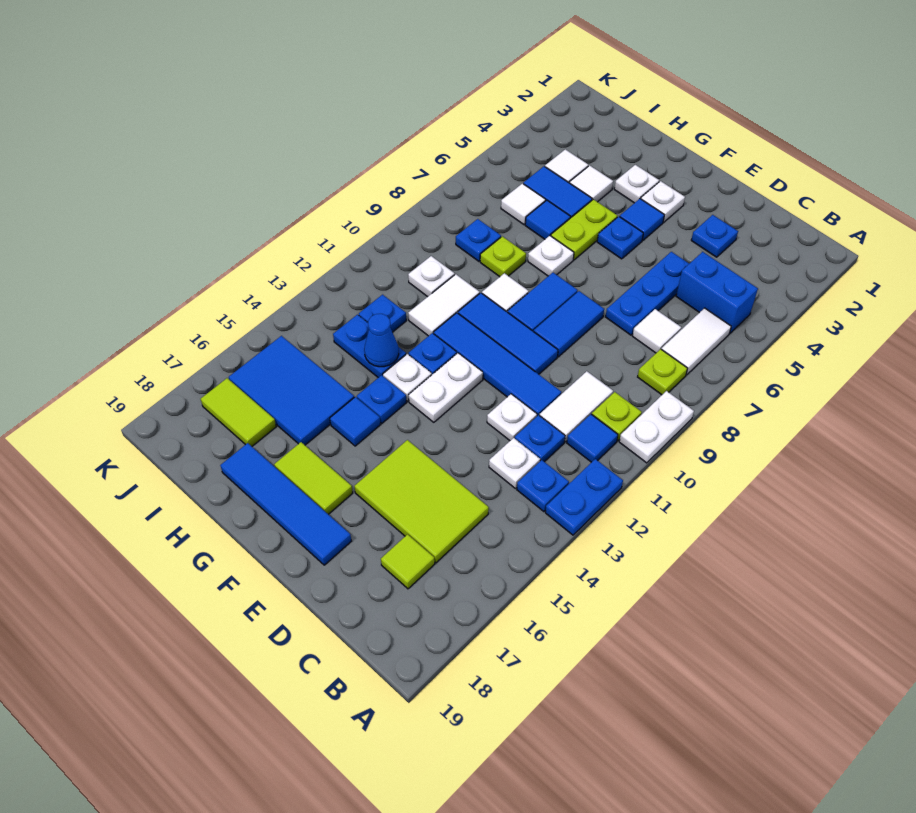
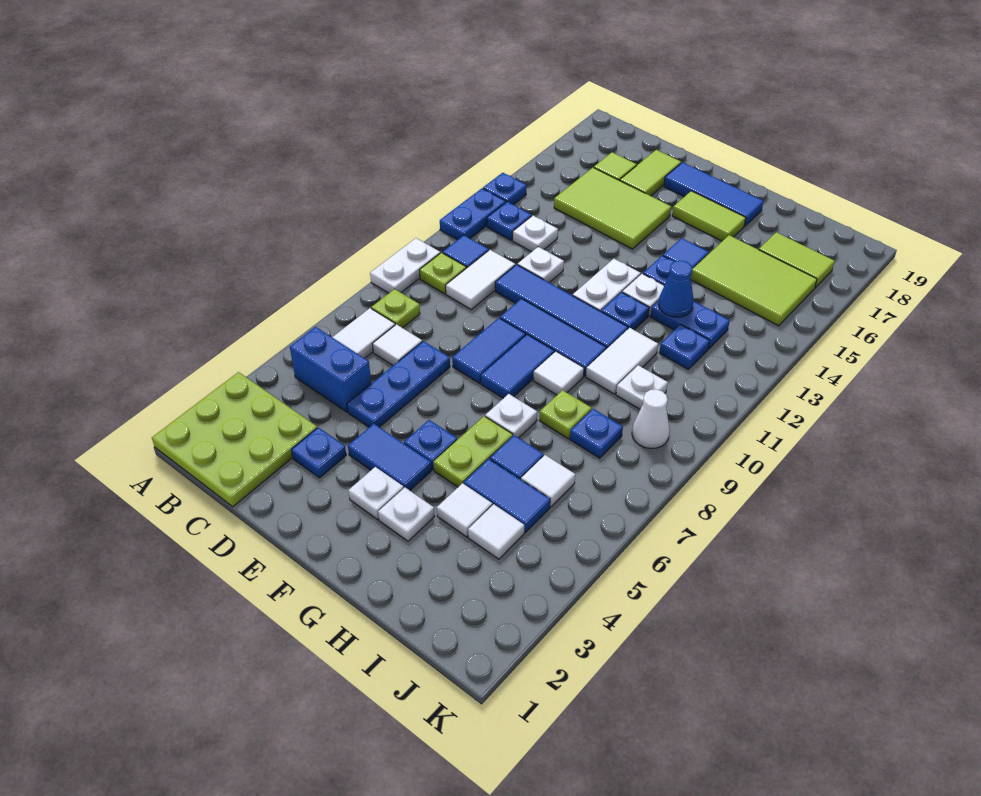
none -> lime plate A1:C3 level 1
blue plate C12 level 1 -> blue plate A14 level 1
none -> lime tile D17:D18 level 1
blue tile E18:H18 level 1 -> blue tile E18:G18 level 1
blue tile F4 level 1 -> blue tile E4:F4 level 1
blue tile H15:J16 level 1 -> lime tile H15:J16 level 1
none -> white cone J9 level 1

